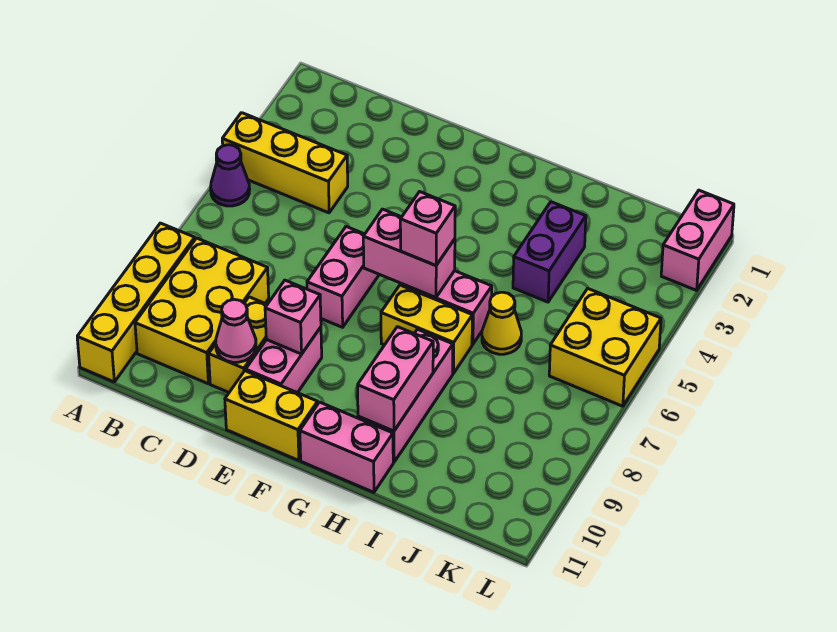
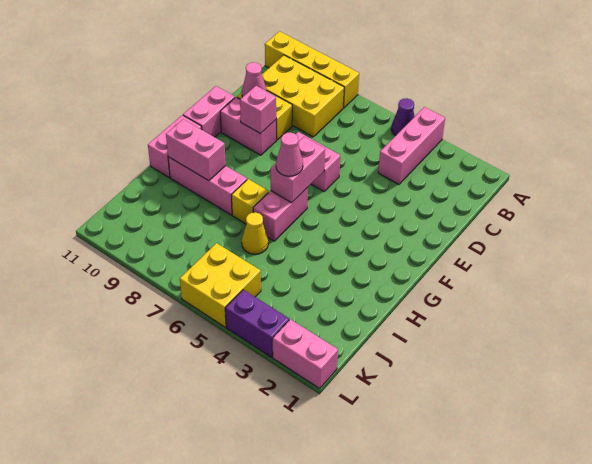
yellow brick A4:C4 level 1 -> pink brick A4:C4 level 1
yellow brick E11:F11 level 1 -> pink brick E11:F11 level 1
pink brick G6 level 3 -> pink cone G6 level 3
yellow brick G7:H7 level 1 -> yellow brick H7 level 1
purple brick I3:I4 level 1 -> purple brick L3:L4 level 1

